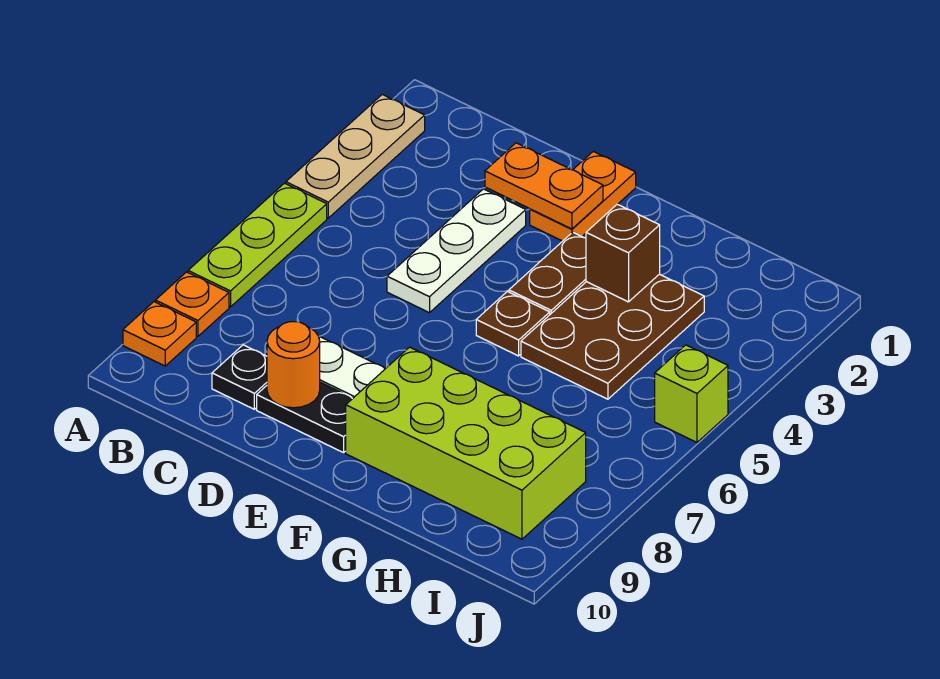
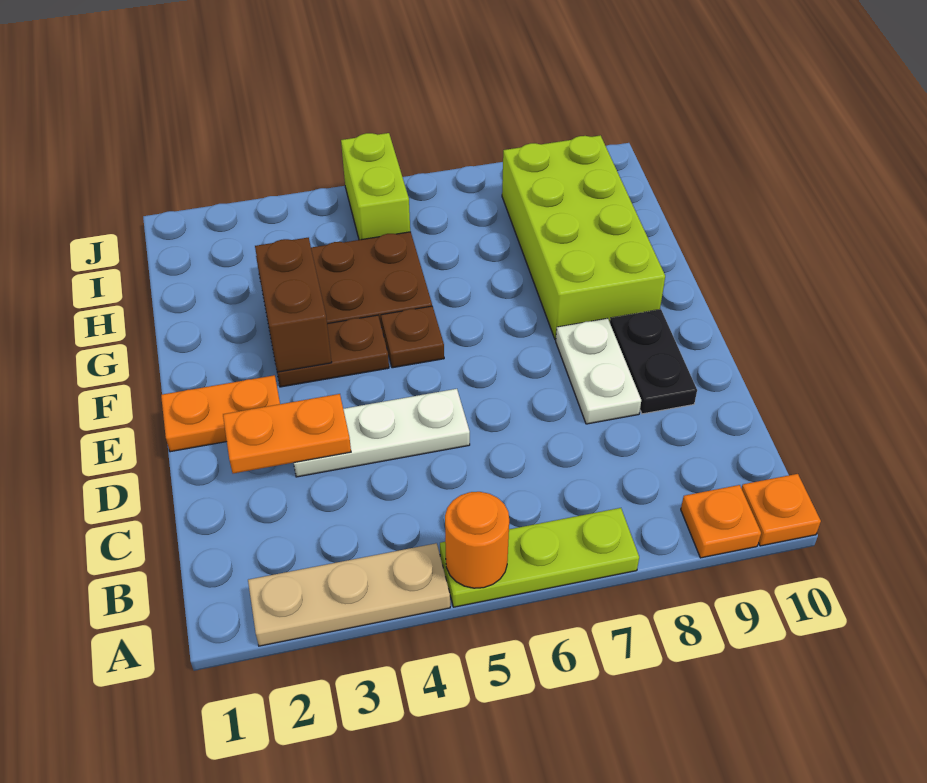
orange plate A8 level 1 -> orange plate A10 level 1
black plate C9 level 1 -> none
orange plate D2:E2 level 2 -> orange plate D2:D3 level 2
orange round brick D9 level 2 -> orange round brick A5 level 2
brown brick G3 level 2 -> brown brick F3:G3 level 2
lime brick J5 level 1 -> lime brick I5:J5 level 1

